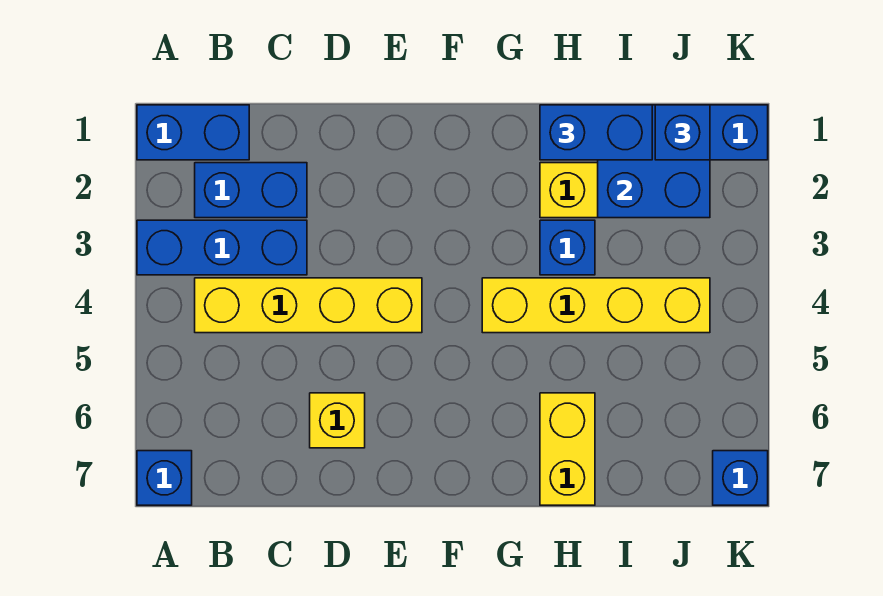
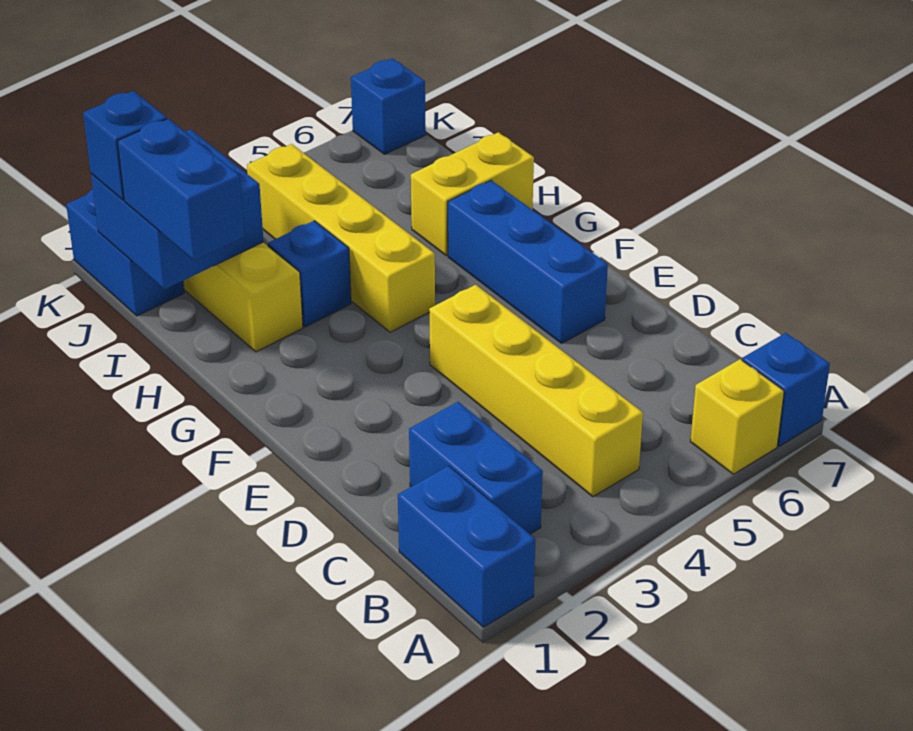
blue brick A3:C3 level 1 -> blue brick E6:G6 level 1
yellow brick D6 level 1 -> yellow brick A6 level 1

